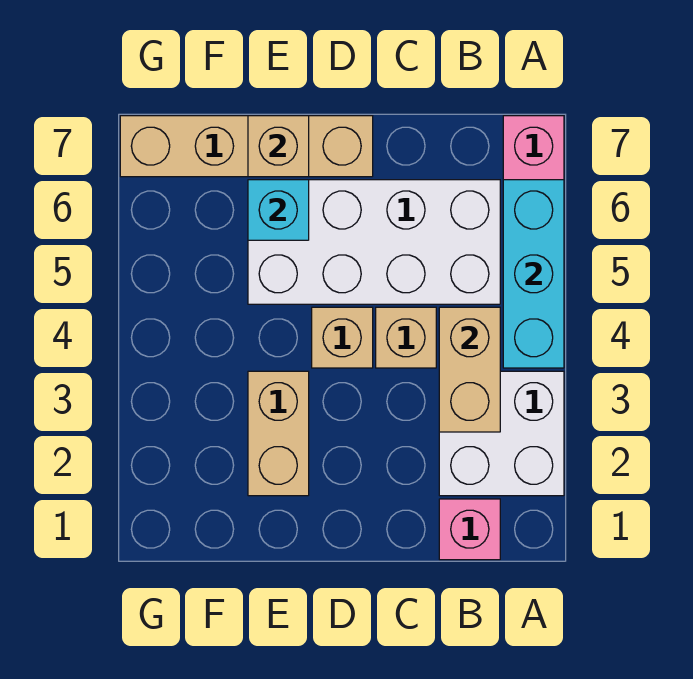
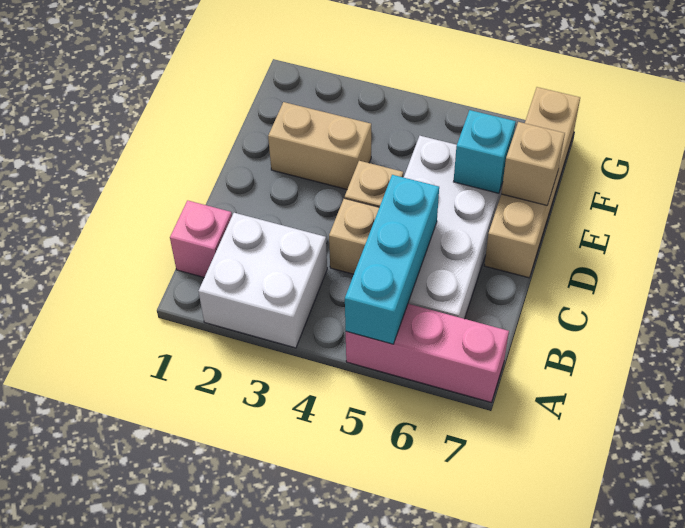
cyan brick A4:A6 level 2 -> cyan brick A5:C5 level 2
tan brick B3:B4 level 2 -> none

